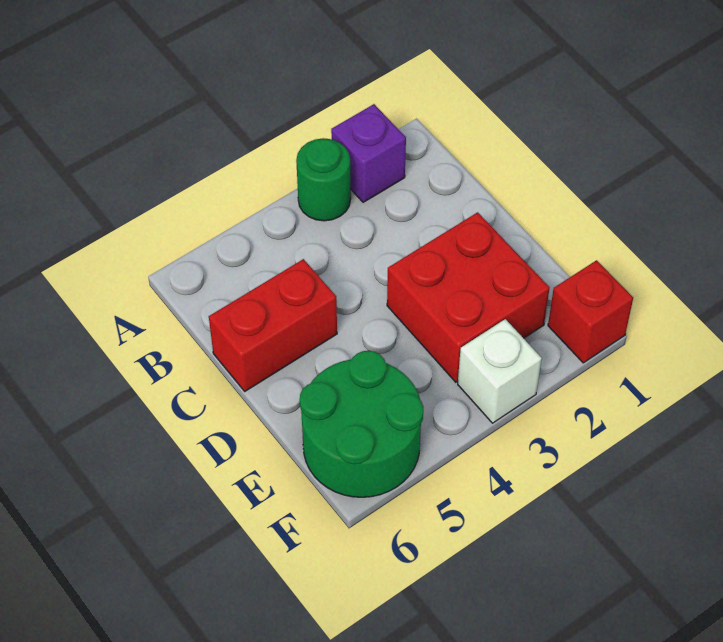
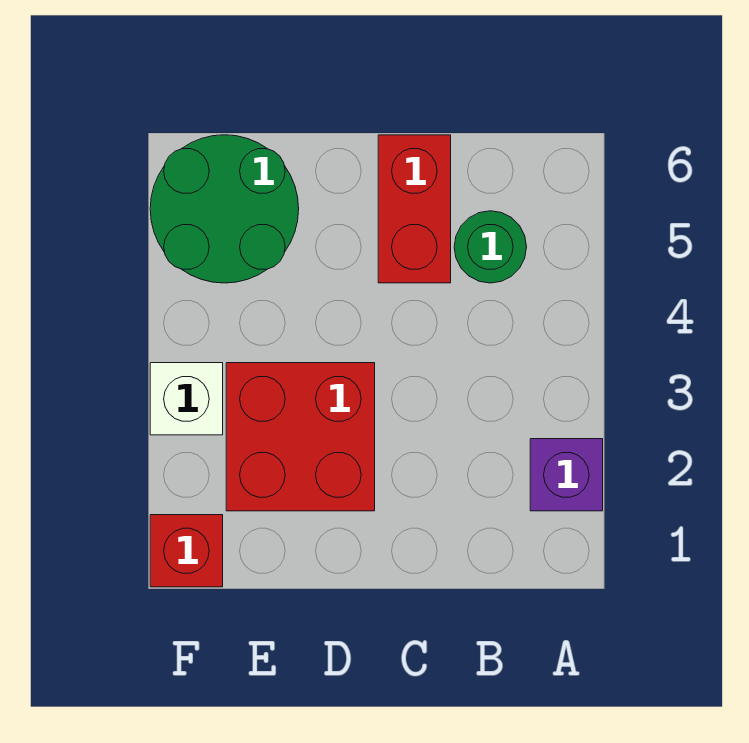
green round brick A3 level 1 -> green round brick B5 level 1

